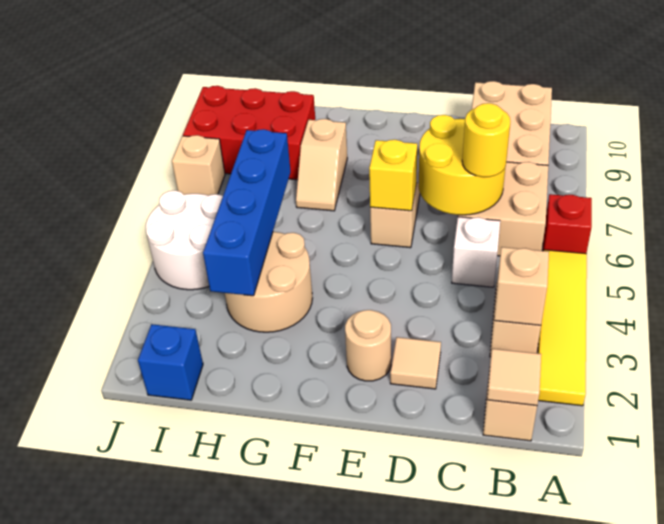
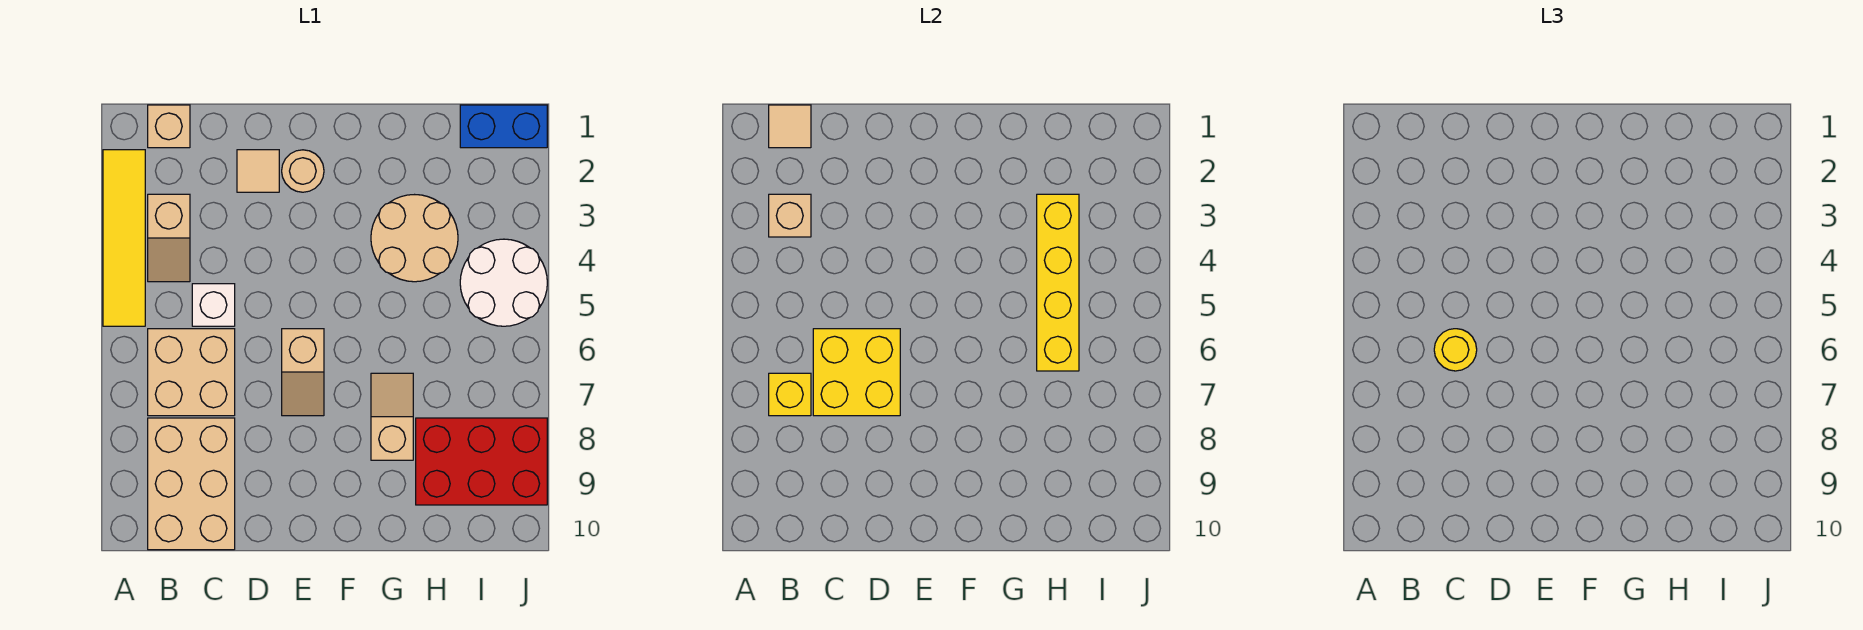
red brick A6 level 1 -> none
yellow round brick C6:D7 level 2 -> yellow brick C6:D7 level 2
yellow brick E6 level 2 -> yellow brick B7 level 2
blue brick H3:H6 level 2 -> yellow brick H3:H6 level 2
blue brick I1 level 1 -> blue brick I1:J1 level 1
tan brick J7 level 1 -> none

